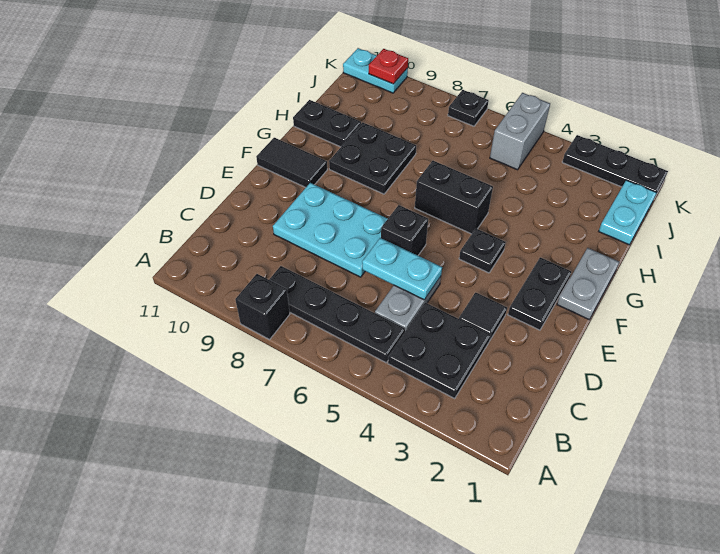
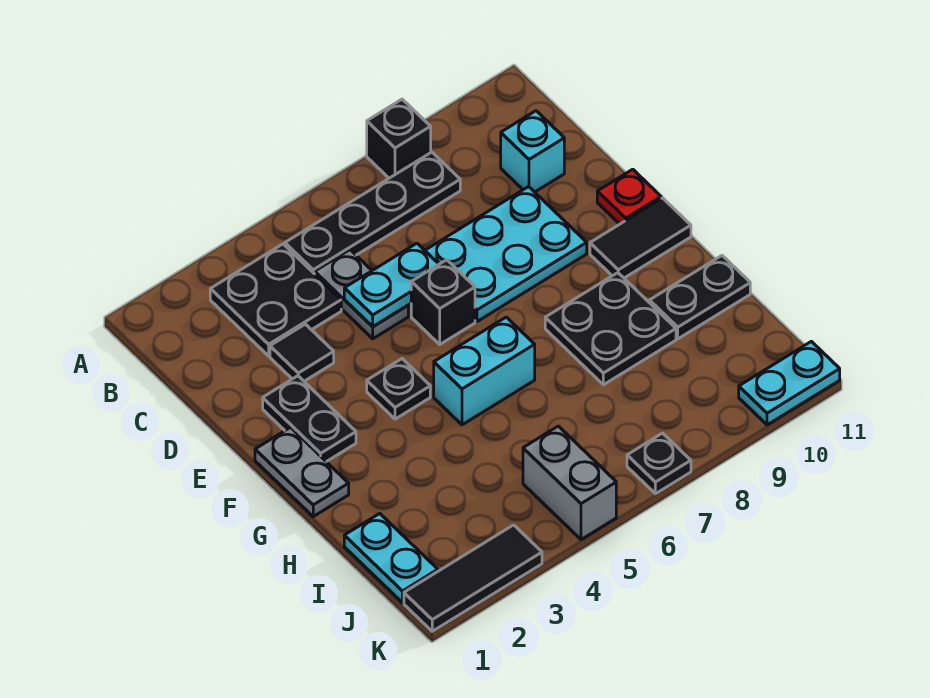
none -> cyan brick C10 level 1
black brick G5:G6 level 1 -> cyan brick G5:G6 level 1
black plate K1:K3 level 1 -> black tile K1:K3 level 1
red plate K10 level 2 -> red plate E11 level 1

